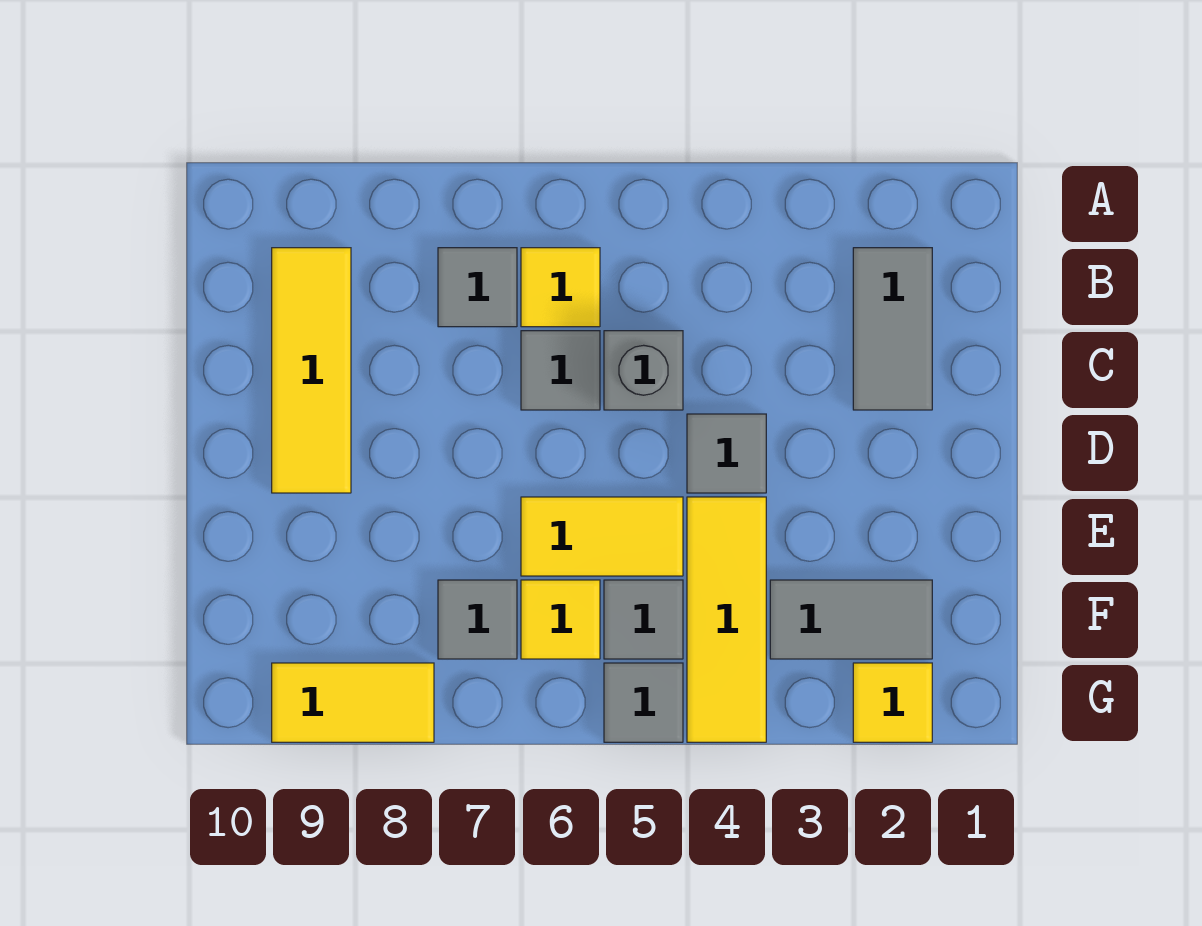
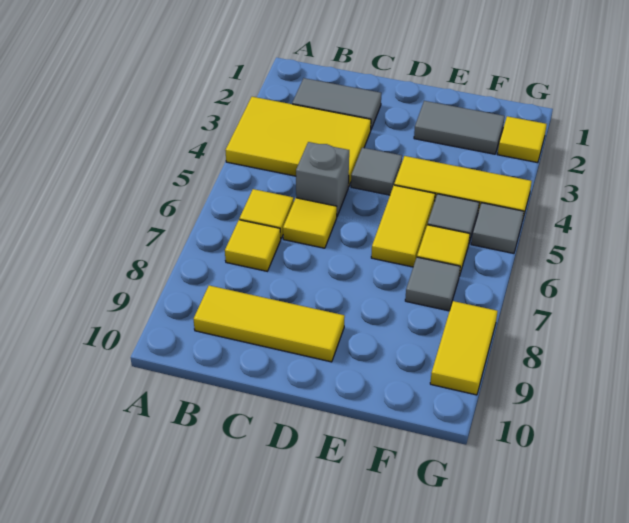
none -> yellow tile A3:C4 level 1
grey tile B7 level 1 -> yellow tile B7 level 1
grey tile C6 level 1 -> yellow tile C6 level 1
grey tile F2:F3 level 1 -> grey tile E2:F2 level 1

